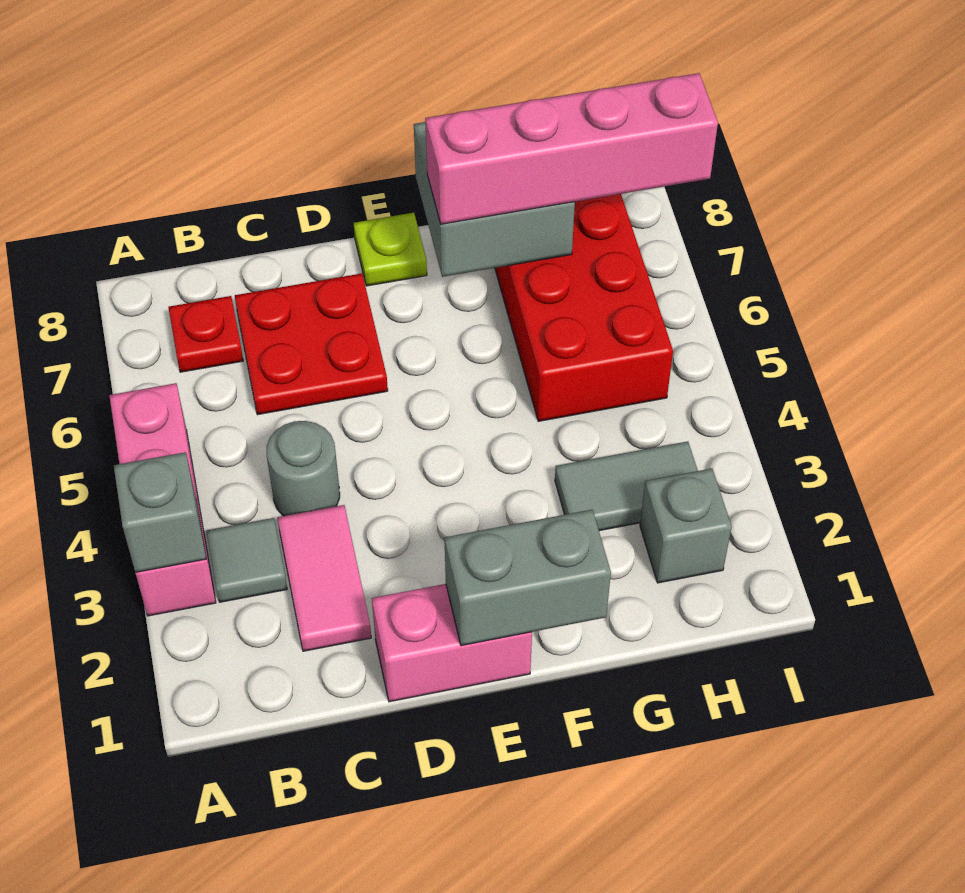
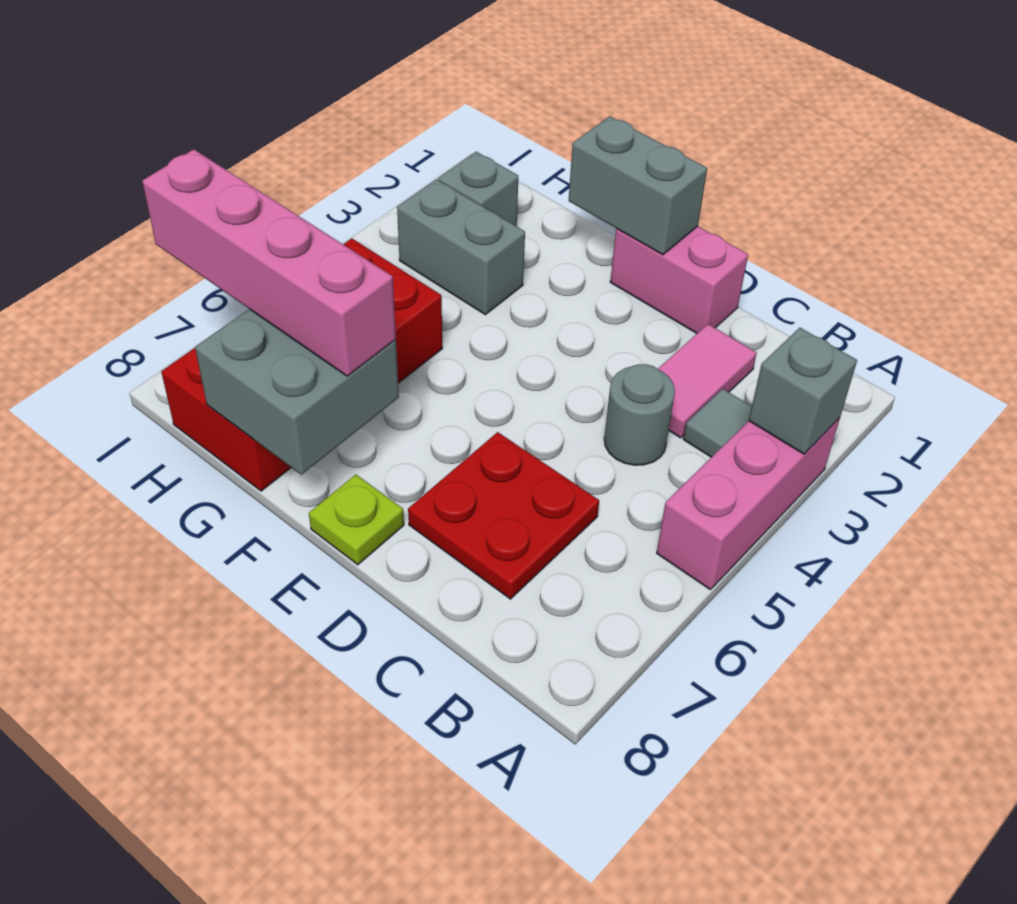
red plate B7 level 1 -> none
grey tile G3:H3 level 1 -> grey brick G3:H3 level 1

